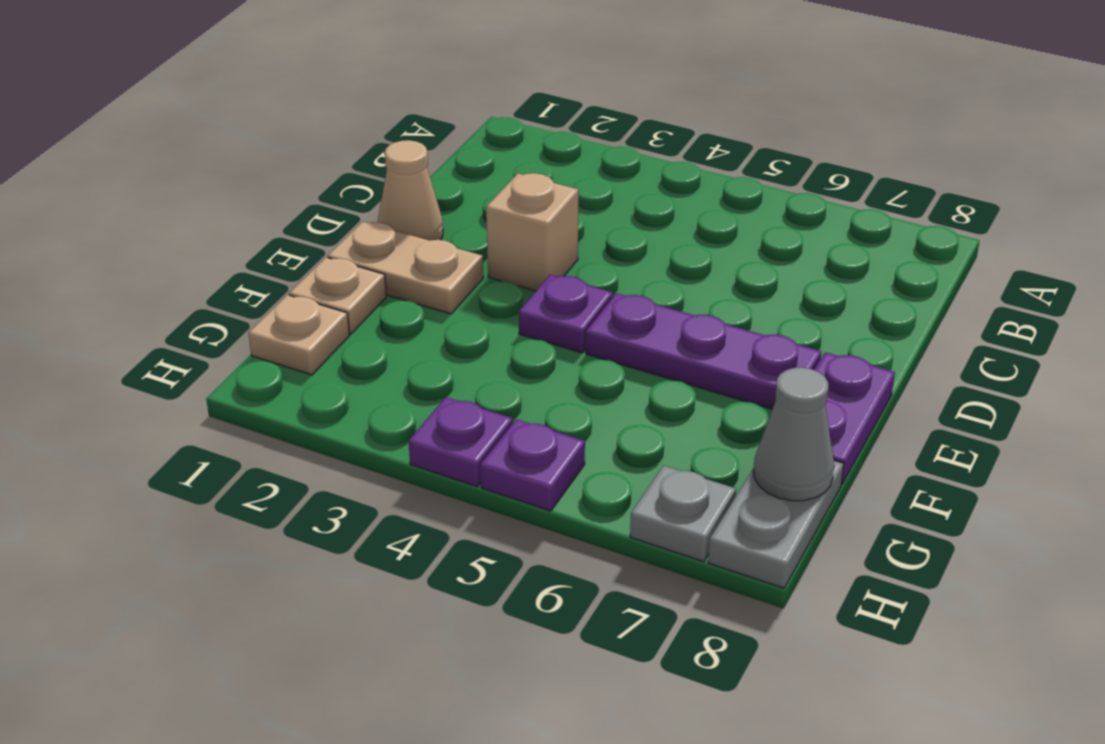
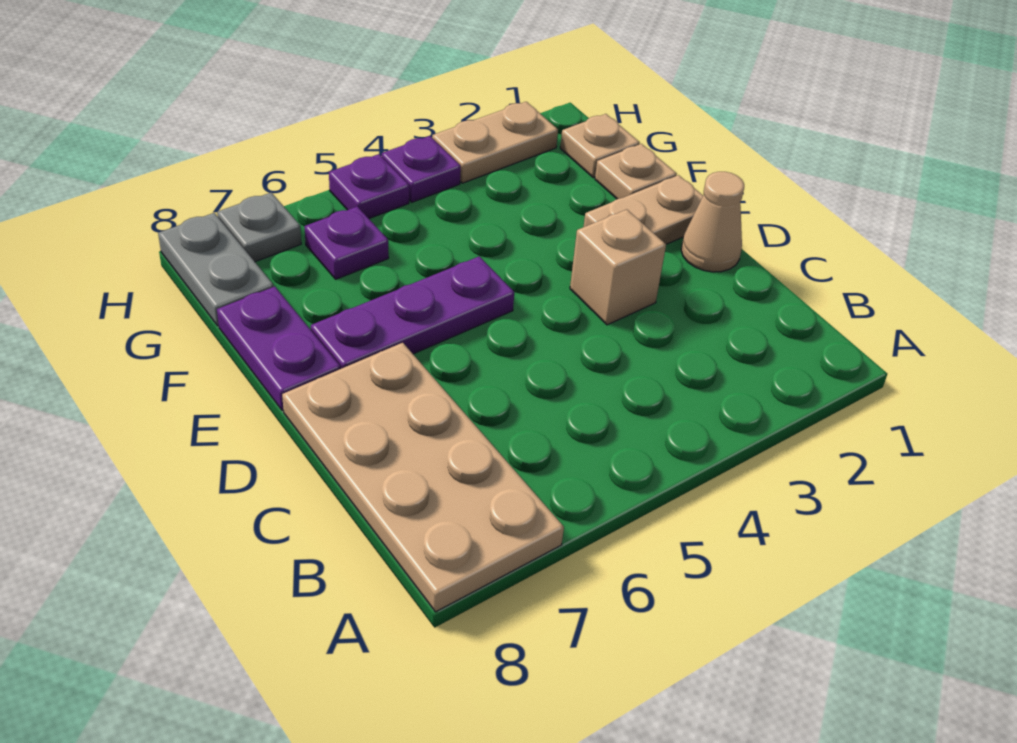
none -> tan plate A7:D8 level 1
purple plate E4 level 1 -> purple plate G6 level 1
grey cone G8 level 2 -> none
none -> tan plate H2:H3 level 1

